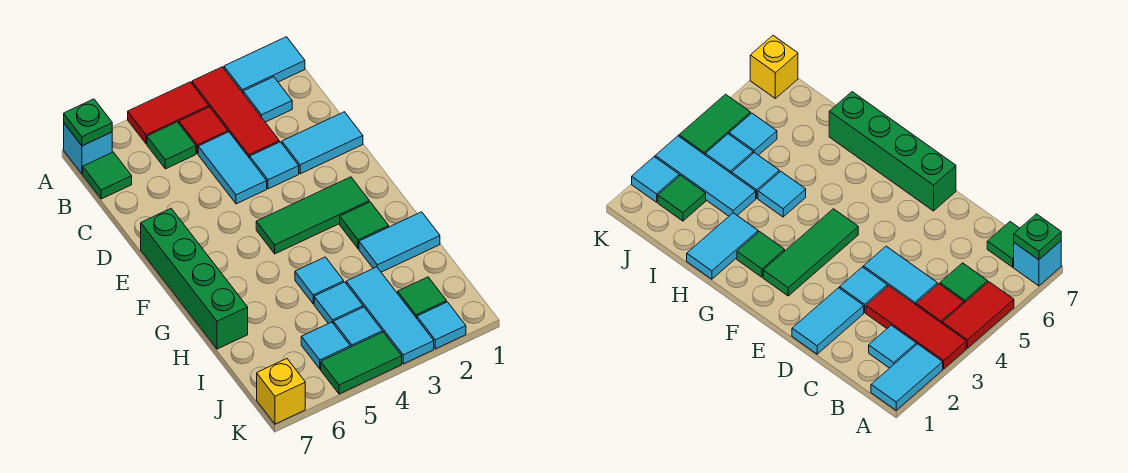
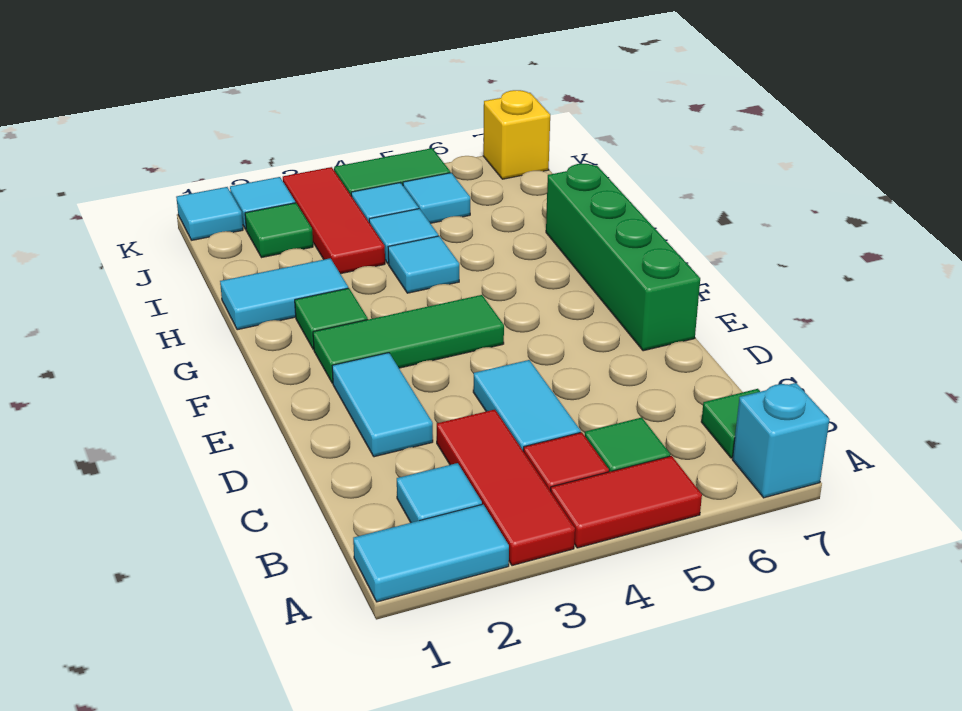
green plate A7 level 2 -> none
cyan tile D1:D2 level 1 -> cyan tile D2:E2 level 1
cyan tile D3 level 1 -> cyan tile K1 level 1
cyan tile I3:K3 level 1 -> red tile I3:K3 level 1

